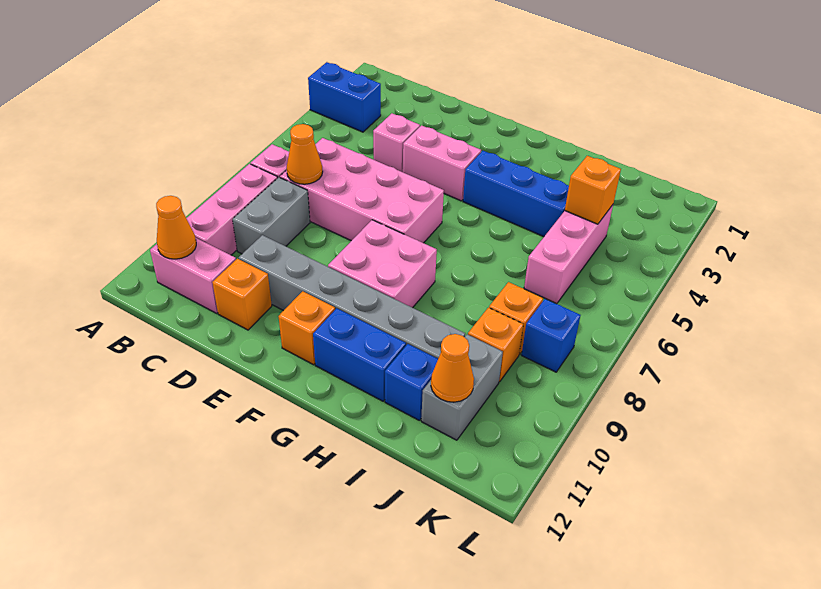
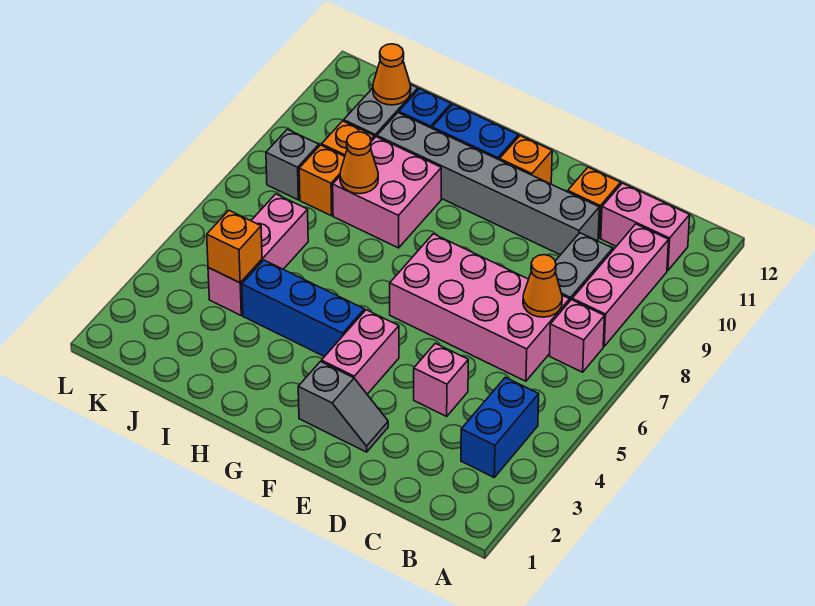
blue brick A3:B3 level 1 -> blue brick B3:B4 level 1
orange cone B11 level 2 -> orange cone I8 level 2
none -> grey slope E2:F2 level 1 top F
pink brick E4:F4 level 1 -> pink brick F3:F4 level 1
pink brick F8:G9 level 1 -> pink brick H8:I9 level 1
blue brick K8 level 1 -> grey brick K8 level 1

